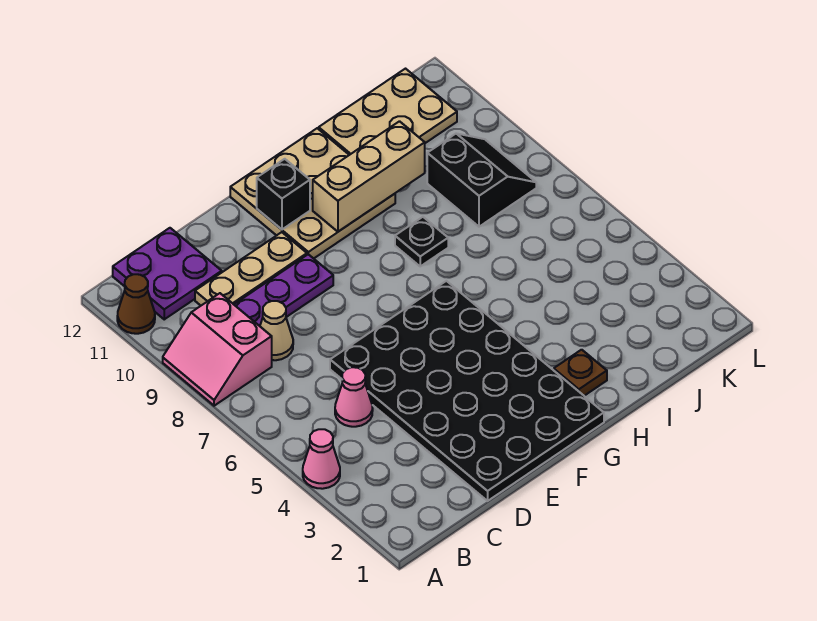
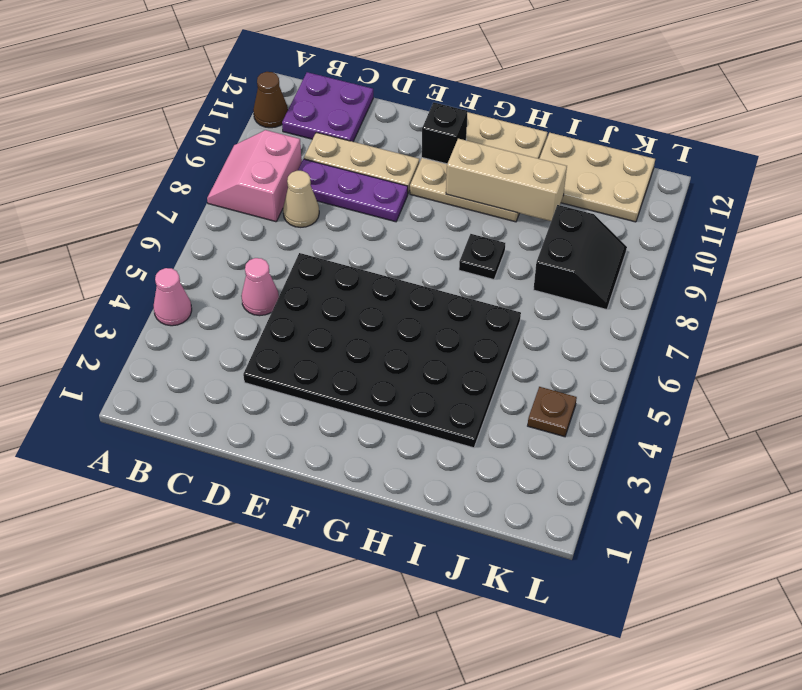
black plate D1:G6 level 1 -> black plate D3:I6 level 1
brown plate H2 level 1 -> brown plate K4 level 1

